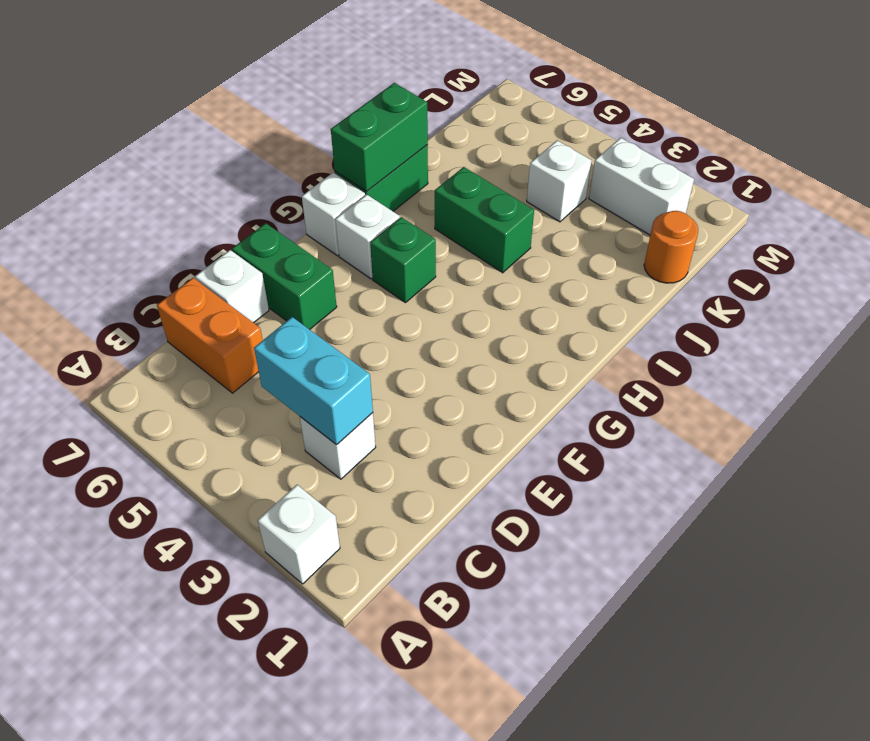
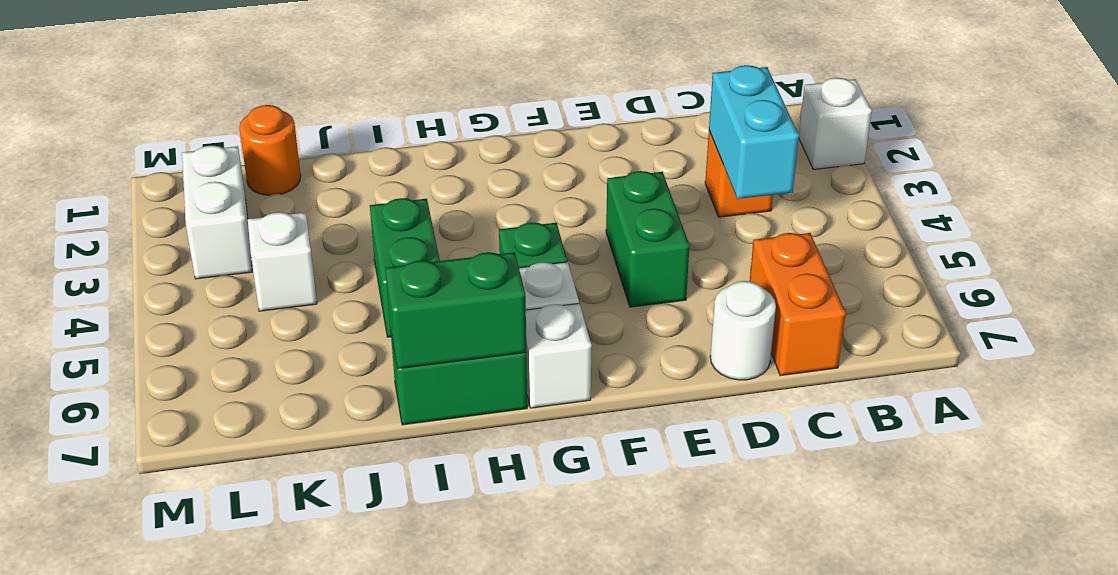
white brick C3 level 1 -> orange brick C3 level 1
white brick D7 level 1 -> white round brick D7 level 1
green brick E6:E7 level 1 -> green brick E4:E5 level 1

